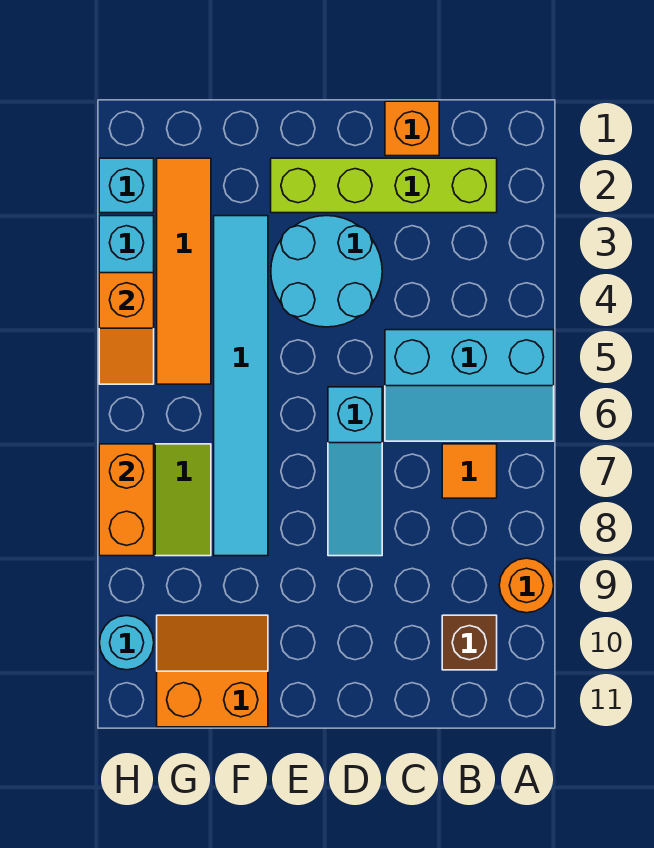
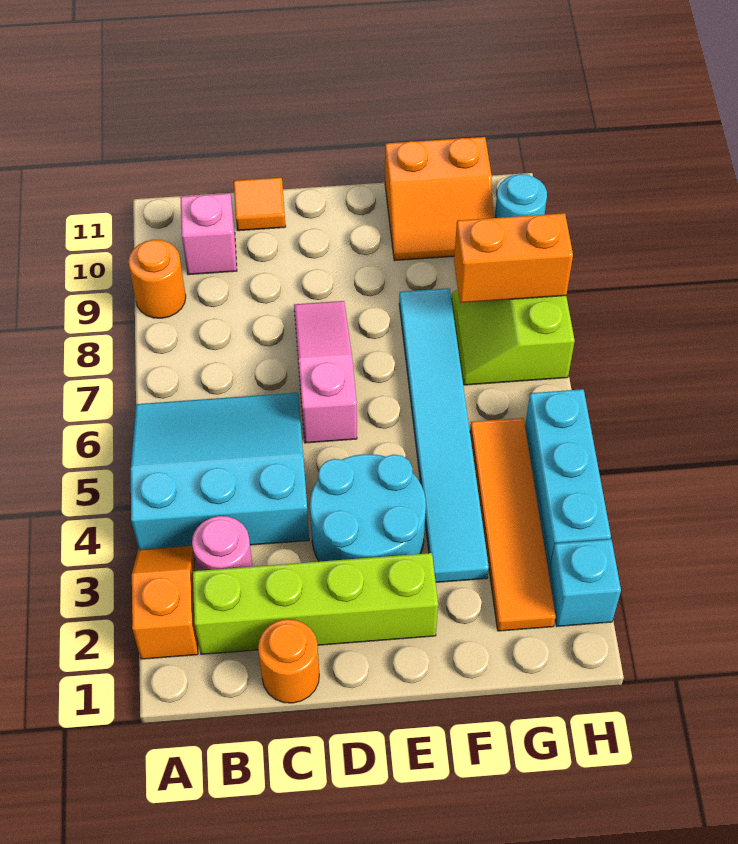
cyan slope A5:C6 level 1 top 5 -> cyan slope A4:C6 level 1 top 4
none -> pink round brick B3 level 1
orange tile B7 level 1 -> orange tile C11 level 1
brown brick B10 level 1 -> pink brick B10 level 1
orange brick C1 level 1 -> orange round brick C1 level 1
cyan slope D6:D8 level 1 top 6 -> pink slope D6:D8 level 1 top 6
orange slope H4:H5 level 2 top 4 -> orange slope A2:A3 level 1 top 2
orange brick H7:H8 level 2 -> orange brick G8:H8 level 2

